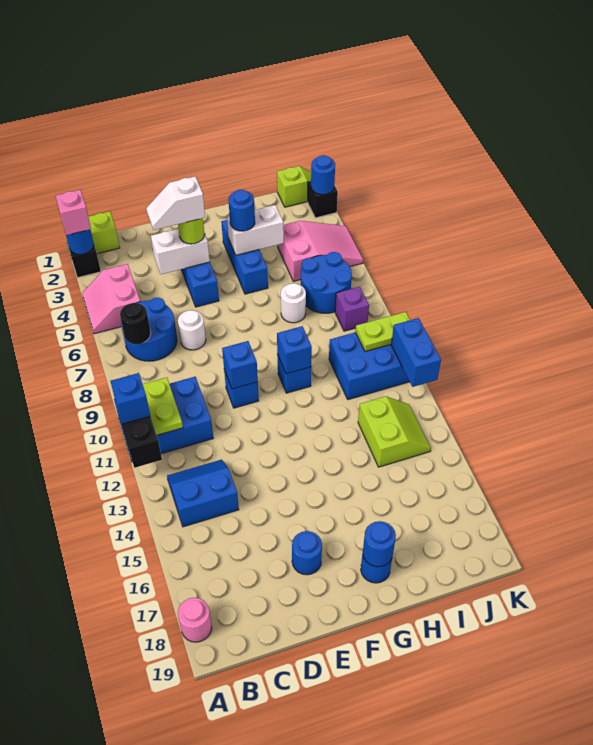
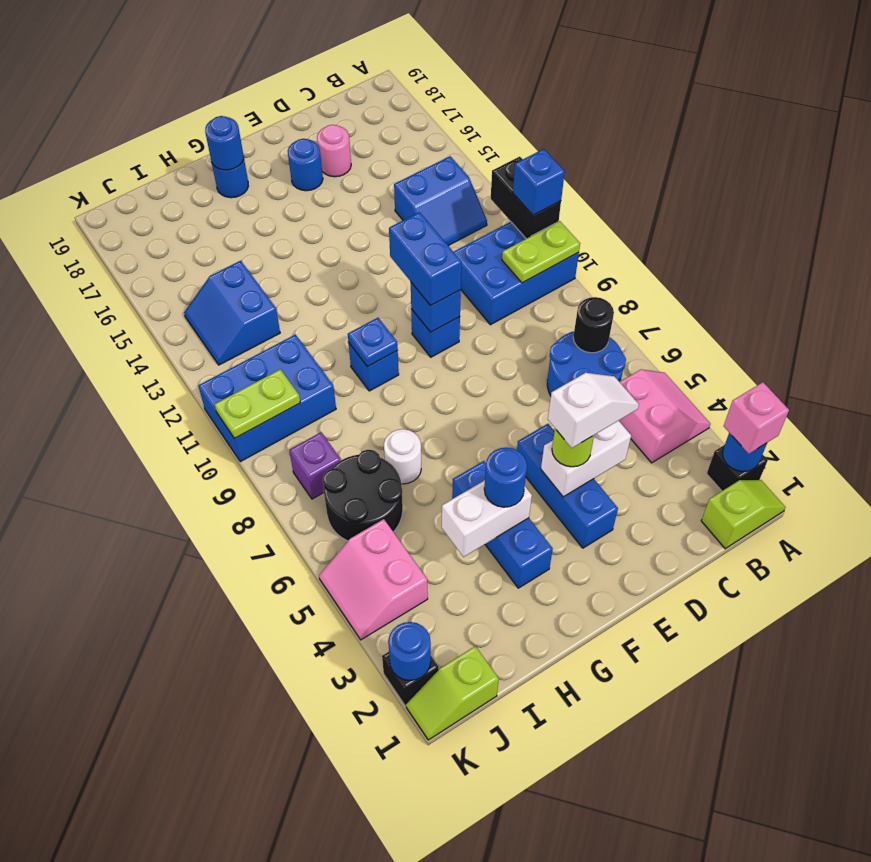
pink round brick A18 level 1 -> pink round brick D17 level 1
lime plate B10:B11 level 2 -> lime plate A10:B10 level 2
white round brick D7 level 1 -> none
blue brick G10 level 2 -> blue plate G10 level 2
pink slope I4:K5 level 1 top I -> pink slope J4:K5 level 1 top J
blue round brick I6:J7 level 1 -> black round brick I6:J7 level 1
lime slope I13:J14 level 1 top I -> blue slope I13:J14 level 1 top I
blue brick K11:K12 level 2 -> blue brick E10:E11 level 3

